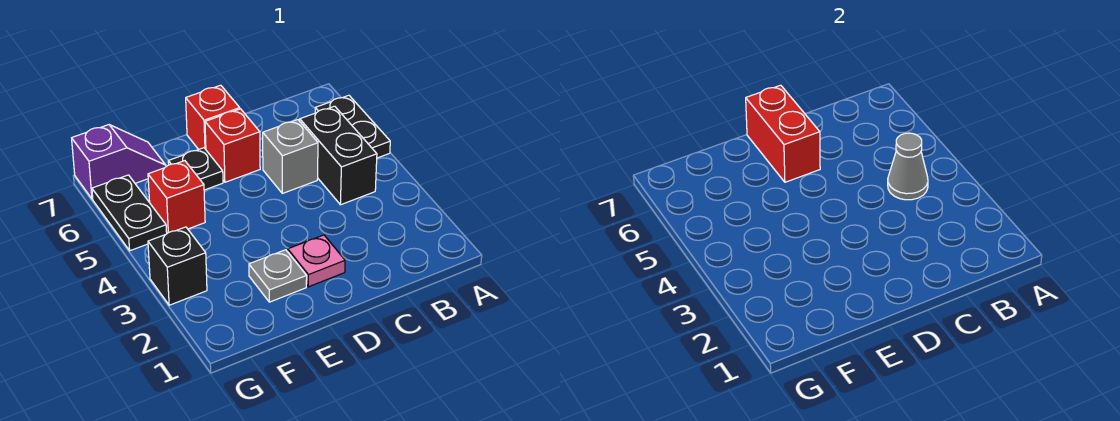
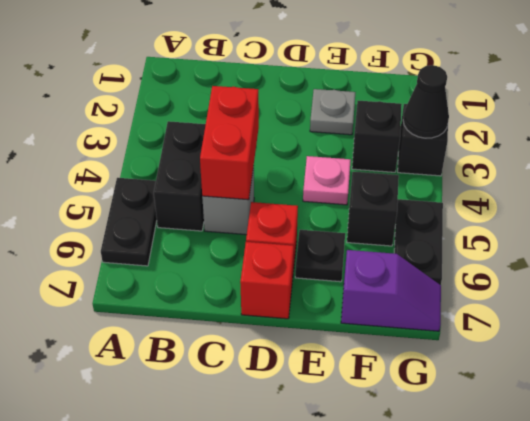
grey cone B4 level 2 -> none
pink plate D2 level 1 -> pink plate E4 level 1
red brick D6:D7 level 2 -> red brick C4:C5 level 2
none -> black brick F3 level 1
red brick F5 level 1 -> black brick F5 level 1
purple slope F7:G7 level 1 top G -> purple slope F7:G7 level 1 top F
none -> black cone G3 level 2

